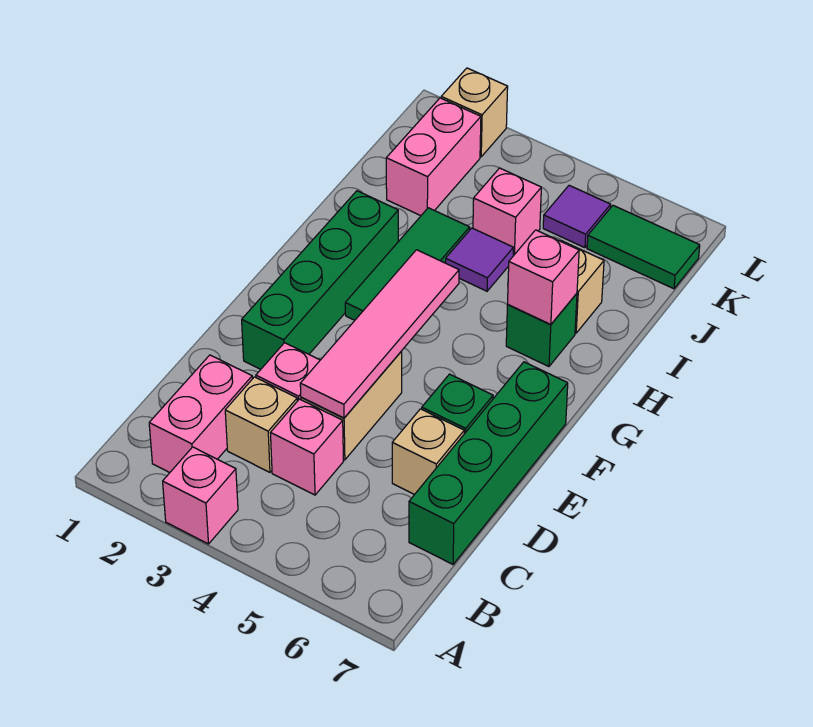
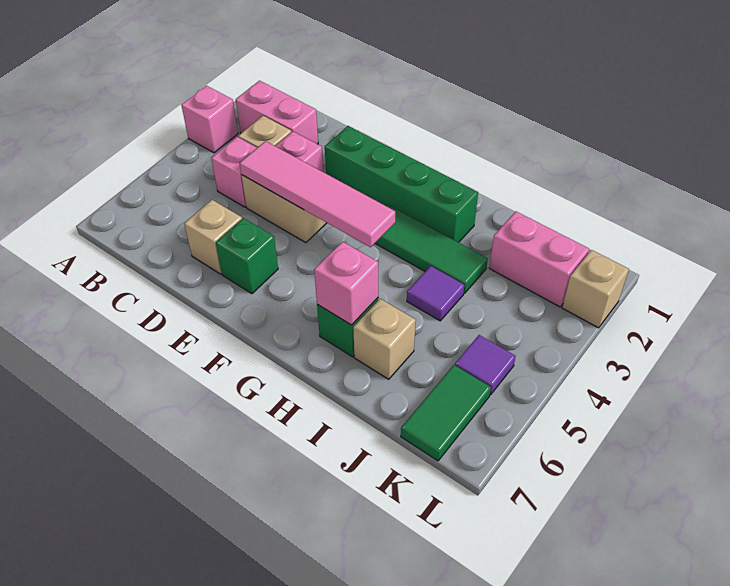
green brick C7:F7 level 1 -> none
pink brick J4 level 1 -> none

